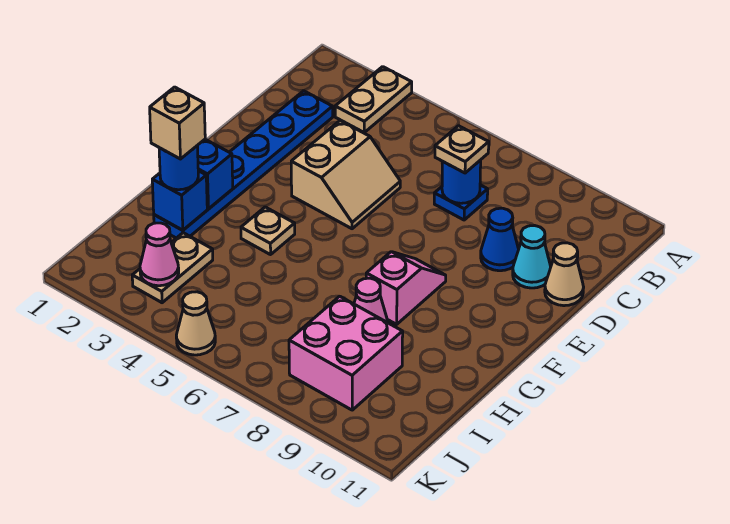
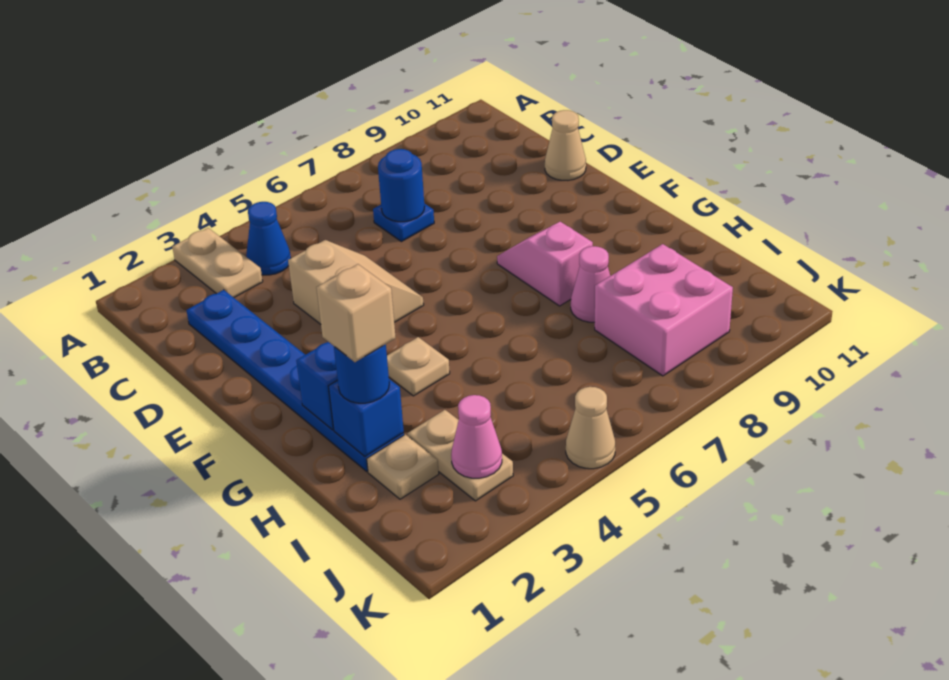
tan plate C7 level 3 -> tan plate I2 level 1
blue cone D9 level 1 -> blue cone B4 level 1
cyan cone D10 level 1 -> none

